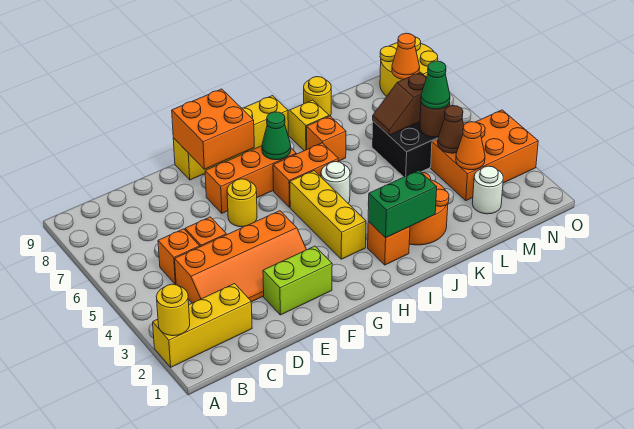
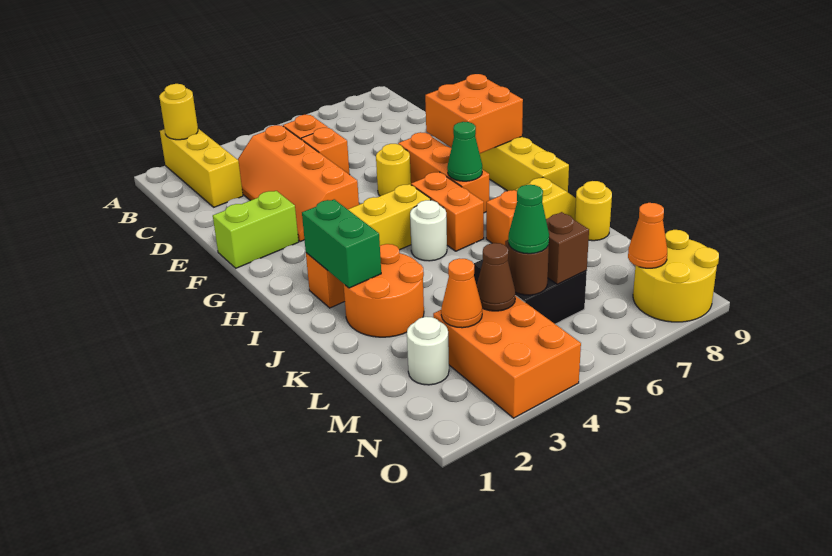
lime brick E2:F2 level 1 -> lime brick F1:F2 level 1

